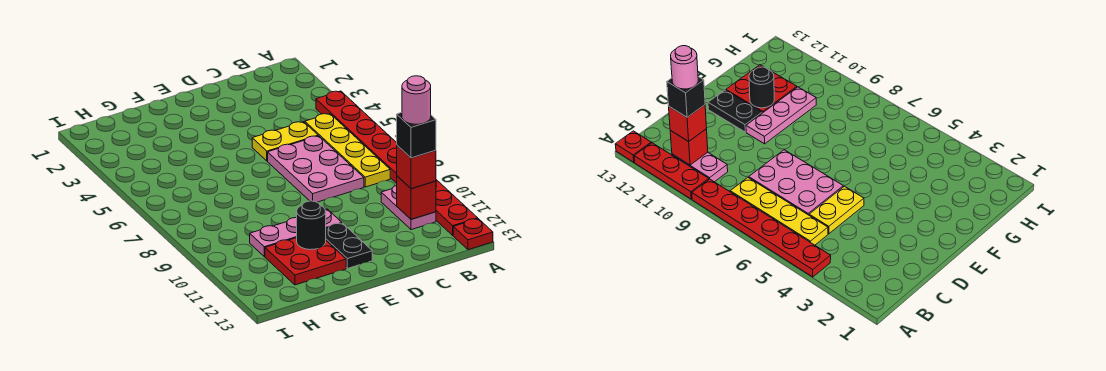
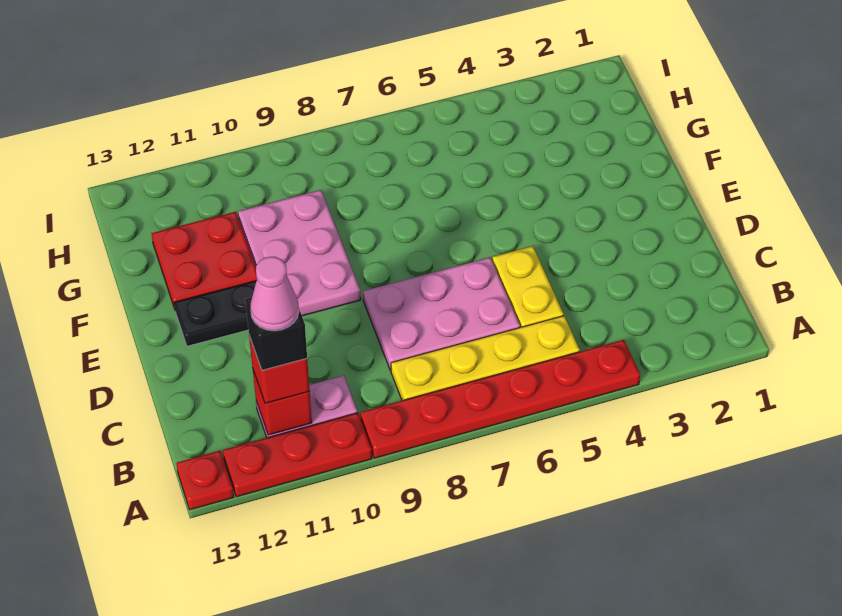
pink round brick B11 level 5 -> pink cone B11 level 5
pink plate E10:G10 level 1 -> pink plate E9:G10 level 1
black round brick F11 level 2 -> none

